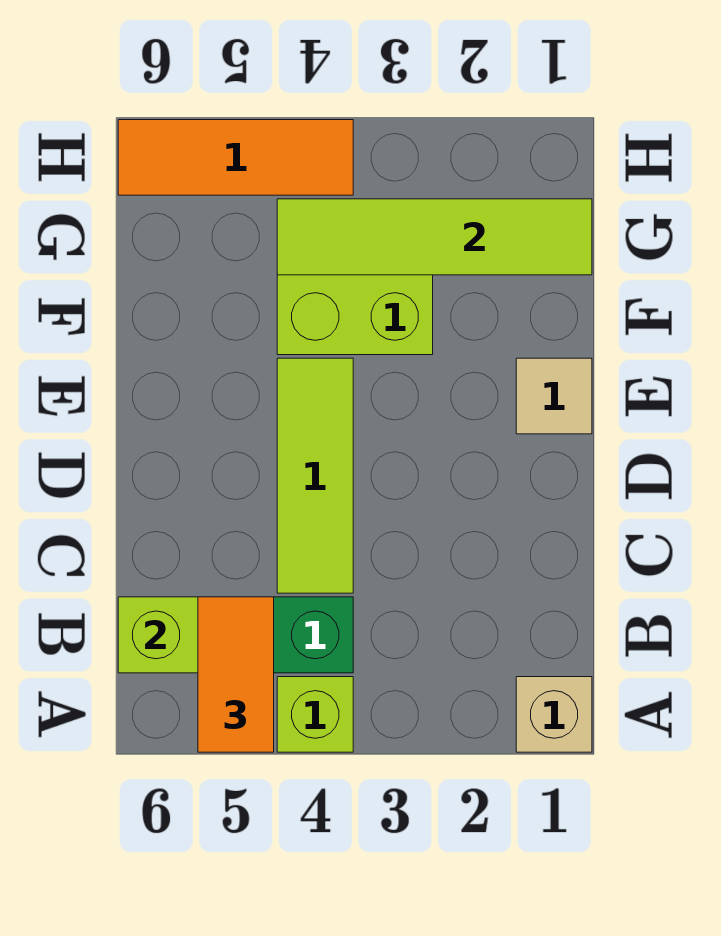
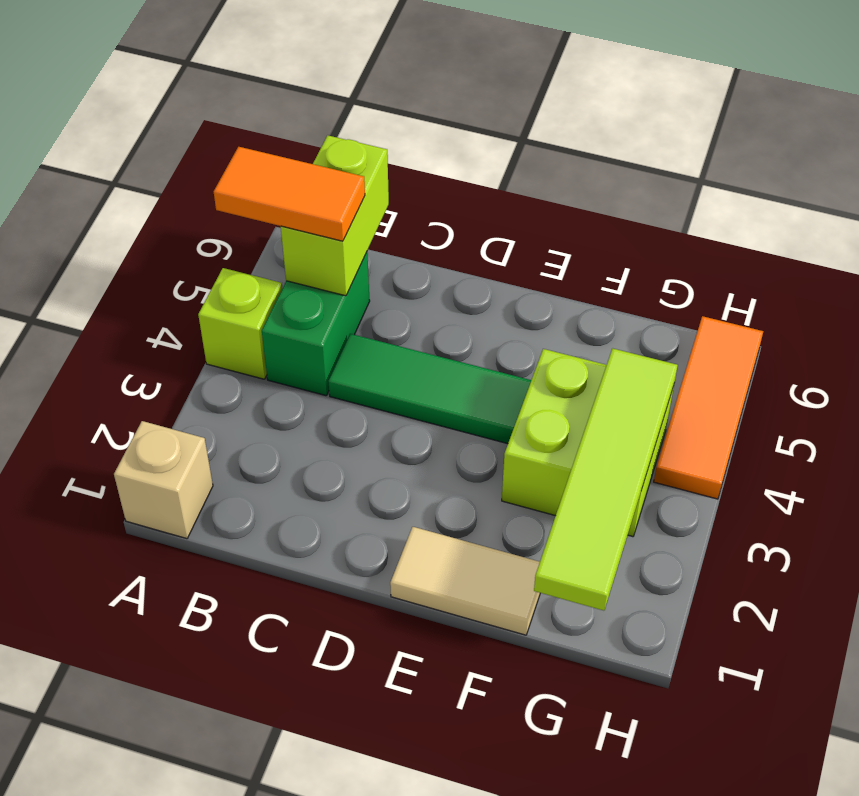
lime tile C4:E4 level 1 -> green tile C4:E4 level 1
tan tile E1 level 1 -> tan tile E1:F1 level 1

